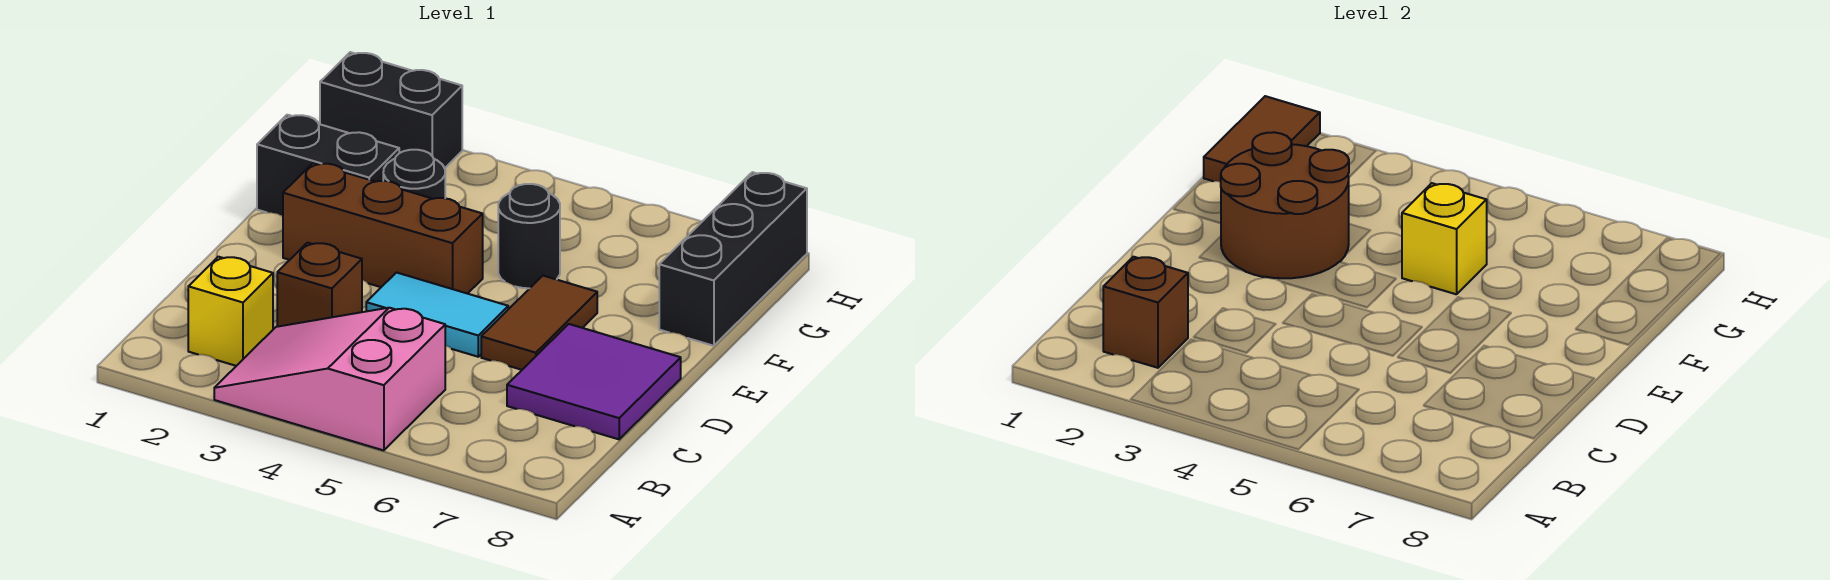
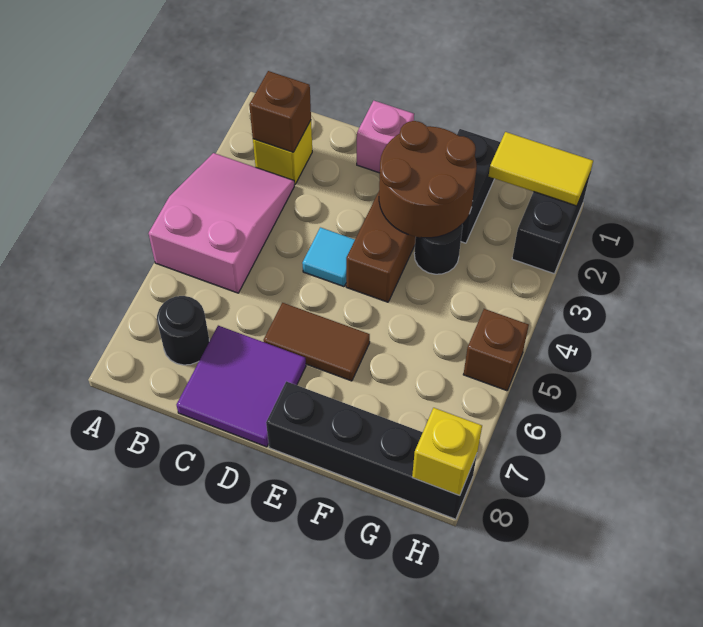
brown brick C3 level 1 -> brown brick H5 level 1
none -> pink brick D1 level 1
cyan tile D4:D5 level 1 -> cyan tile D4 level 1
black round brick F5 level 1 -> black round brick B7 level 1
yellow brick F5 level 2 -> yellow brick H8 level 2
black brick F8:H8 level 1 -> black brick E8:H8 level 1
brown tile G1:H1 level 2 -> yellow tile G1:H1 level 2

